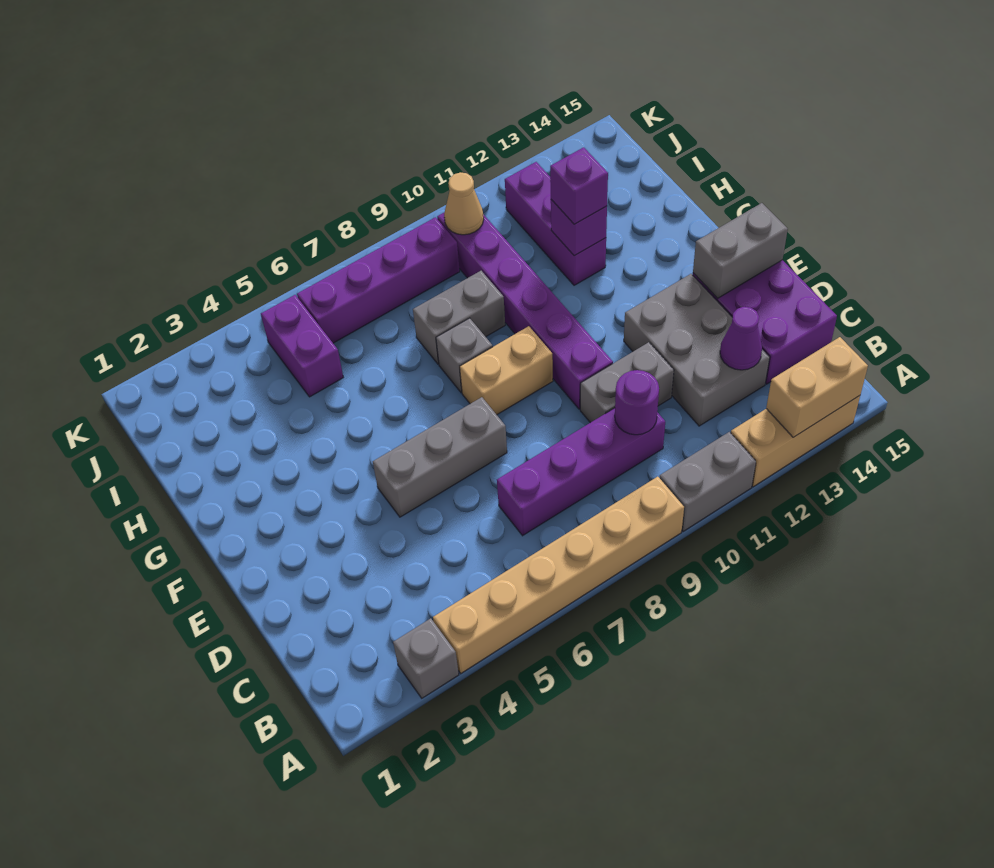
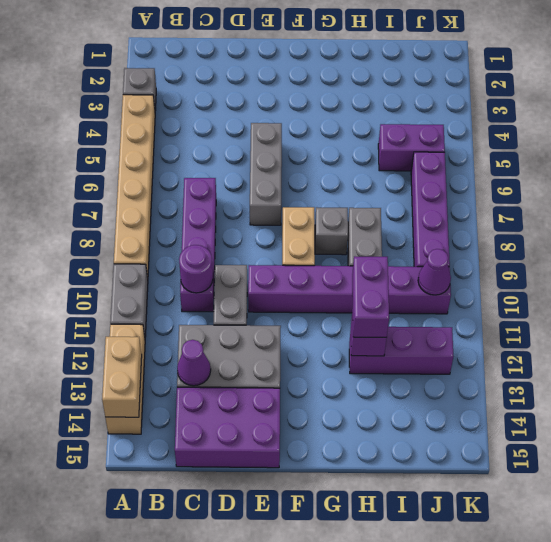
grey brick E14:E15 level 2 -> none
purple brick H12 level 3 -> purple brick H11:H12 level 3
tan cone J10 level 2 -> purple cone J10 level 2

